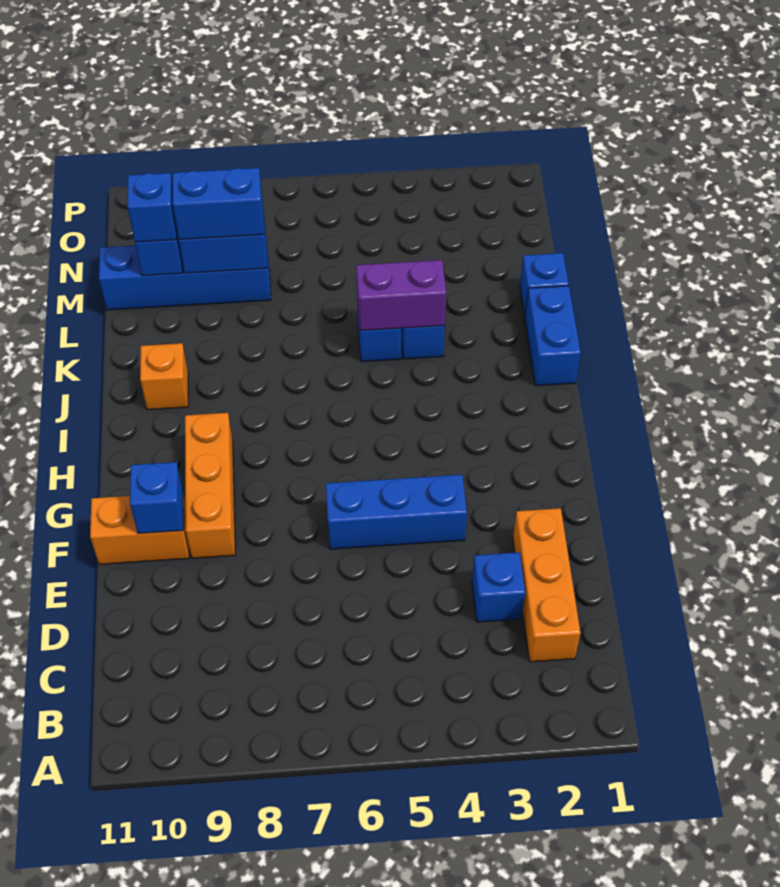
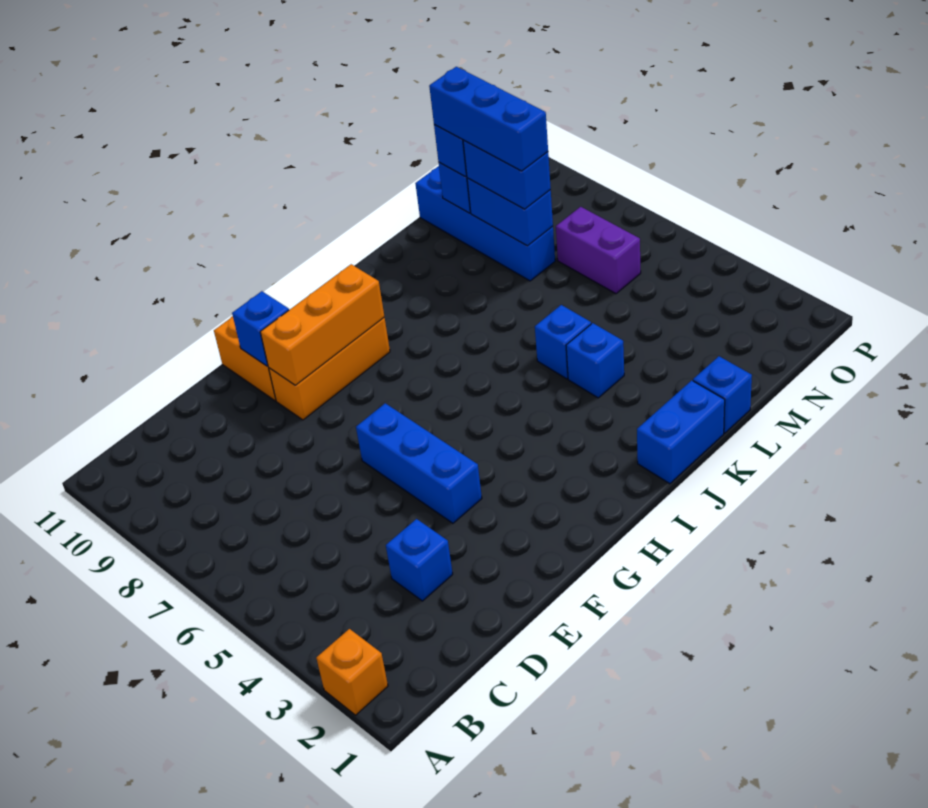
orange brick C2:E2 level 1 -> orange brick F9:H9 level 2
orange brick J10 level 1 -> orange brick A2 level 1
purple brick K4:K5 level 2 -> purple brick N6:N7 level 1
none -> blue brick M8:M10 level 4

